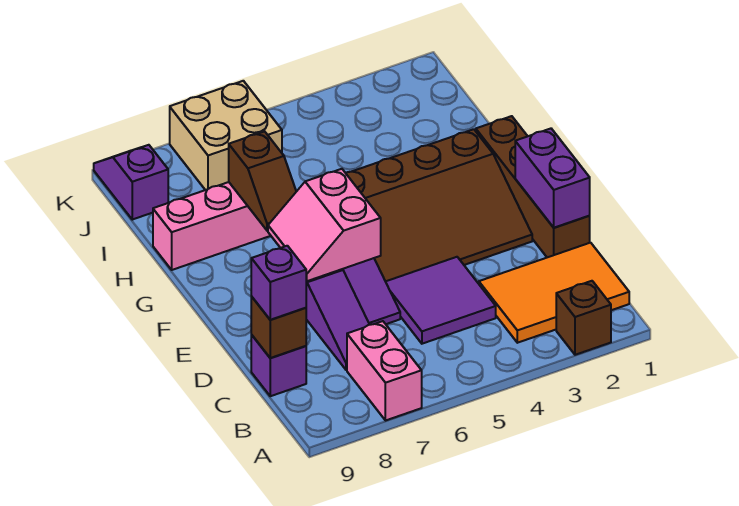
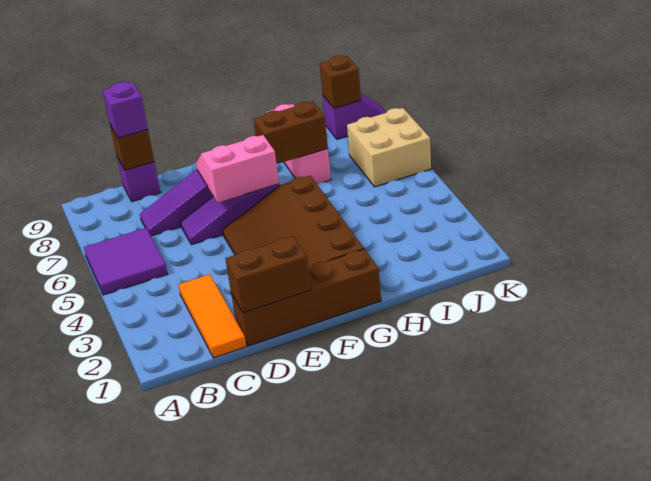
brown brick A2 level 1 -> brown brick J9 level 2
pink brick A7:B7 level 1 -> none
orange tile B1:C3 level 1 -> orange tile C1:C3 level 1
purple tile C4:D5 level 1 -> purple tile A5:B6 level 1
purple brick D1:E1 level 2 -> brown brick D1:E1 level 2
brown slope G7:H7 level 2 top H -> brown brick G7:H7 level 2

